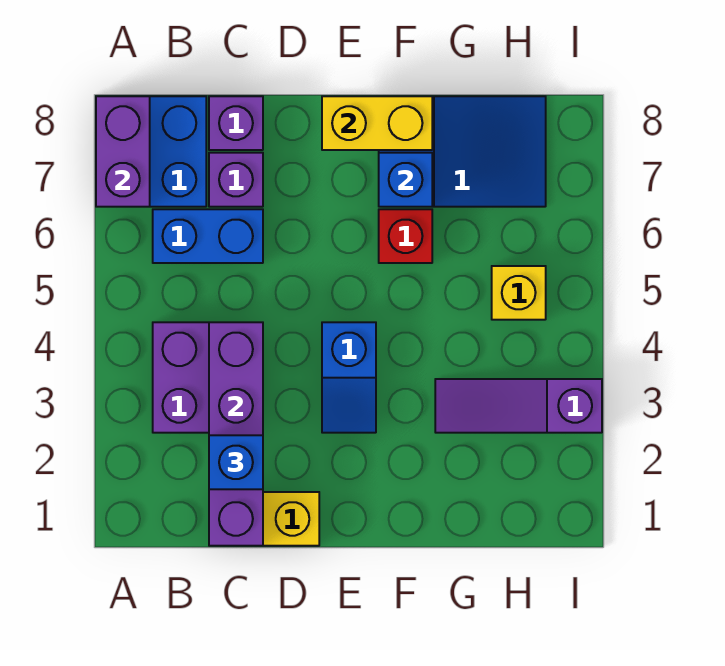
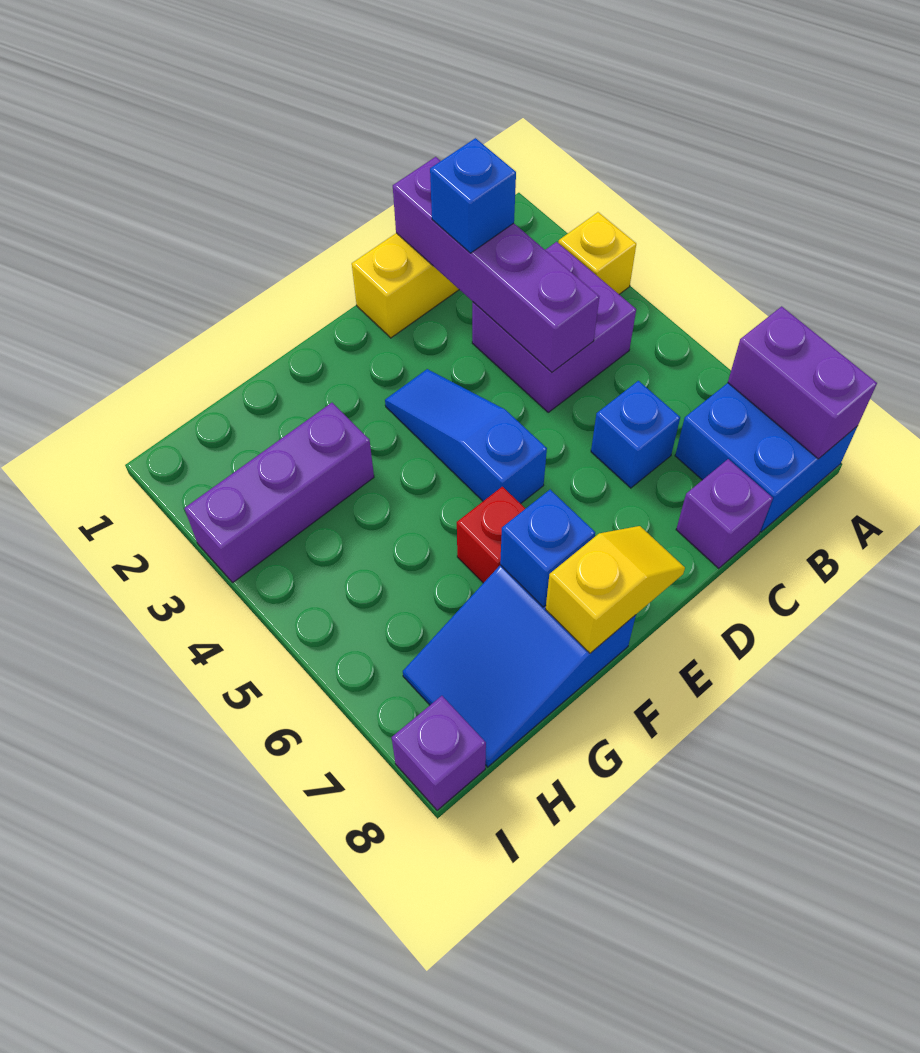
blue brick B6:C6 level 1 -> blue brick C6 level 1
purple brick C7 level 1 -> purple brick I8 level 1
blue slope E3:E4 level 1 top 4 -> blue slope E3:E5 level 1 top 5
yellow brick E8:F8 level 2 -> yellow slope E8:F8 level 2 top F
purple slope G3:I3 level 1 top I -> purple brick G3:I3 level 1
yellow brick H5 level 1 -> yellow brick A3 level 1

